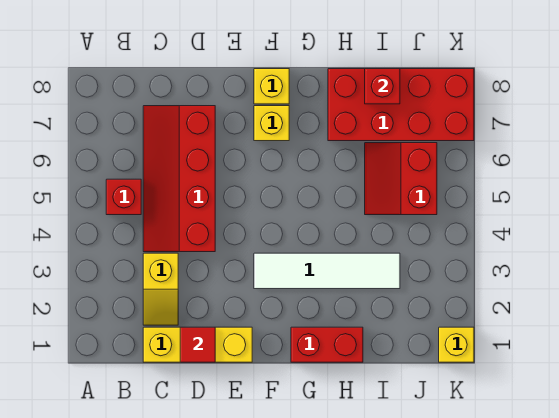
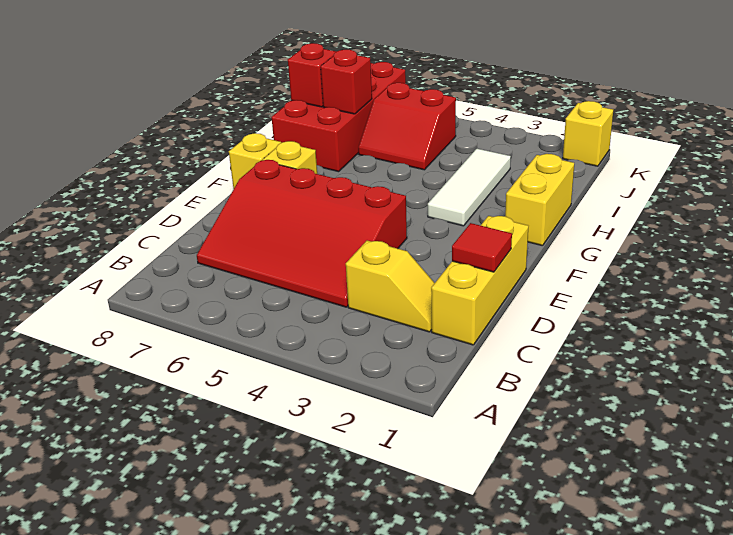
red brick B5 level 1 -> red brick I7 level 2
red slope C4:D7 level 1 top D -> red slope C4:E7 level 1 top E
white tile F3:I3 level 1 -> white tile G3:I3 level 1
red brick G1:H1 level 1 -> yellow brick G1:H1 level 1

